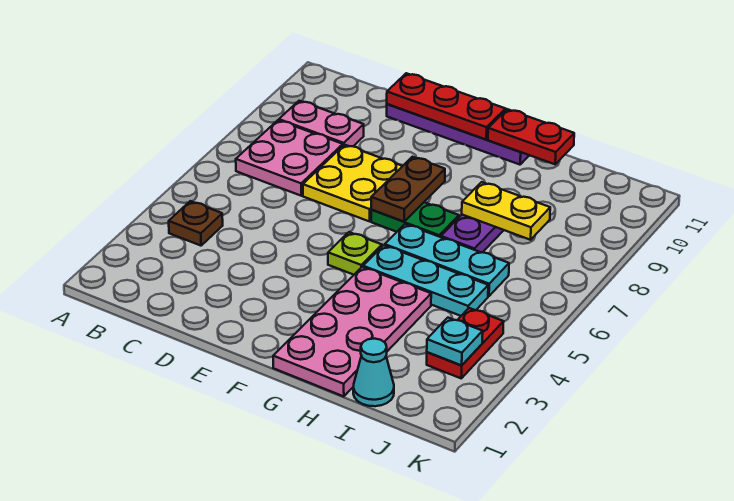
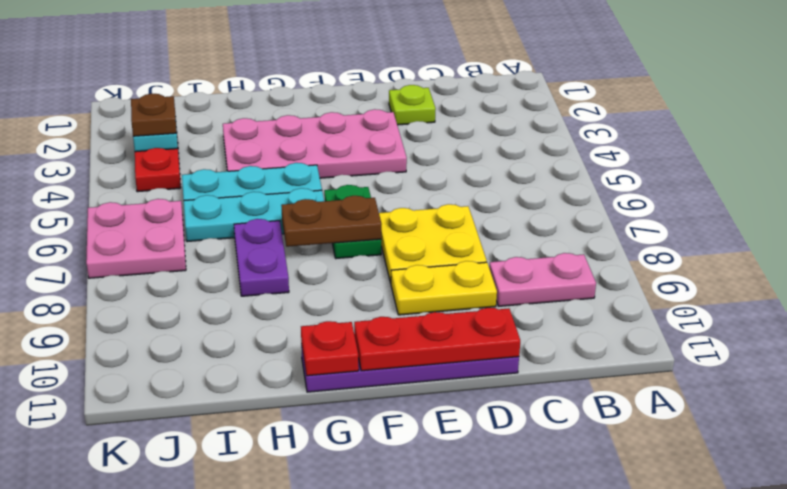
brown plate B4 level 1 -> brown plate J3 level 3
pink plate B7:C8 level 1 -> pink plate J6:K7 level 1
lime plate F5 level 1 -> lime plate D2 level 1
green plate F7:G7 level 1 -> green plate F6:F7 level 1
brown plate F7:F8 level 2 -> brown plate F7:G7 level 2
pink plate G1:H4 level 1 -> pink plate E3:H4 level 1
red plate G11:H11 level 2 -> red plate G11 level 2
yellow plate H8:I8 level 2 -> yellow plate D9:E9 level 1
cyan cone I1 level 1 -> none

